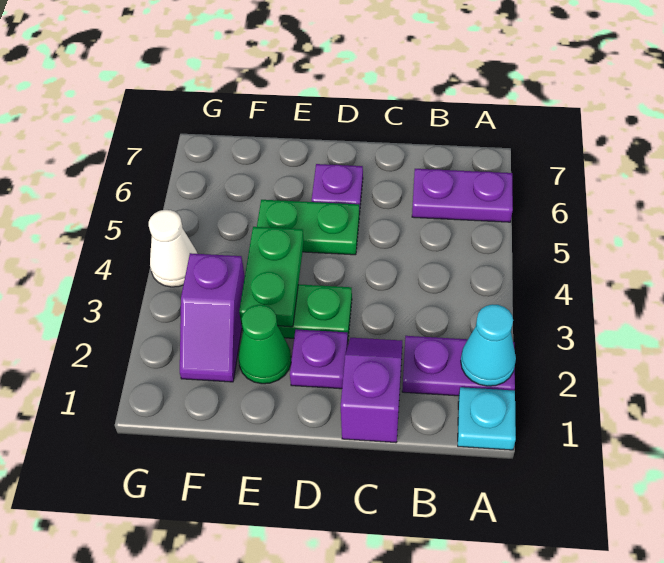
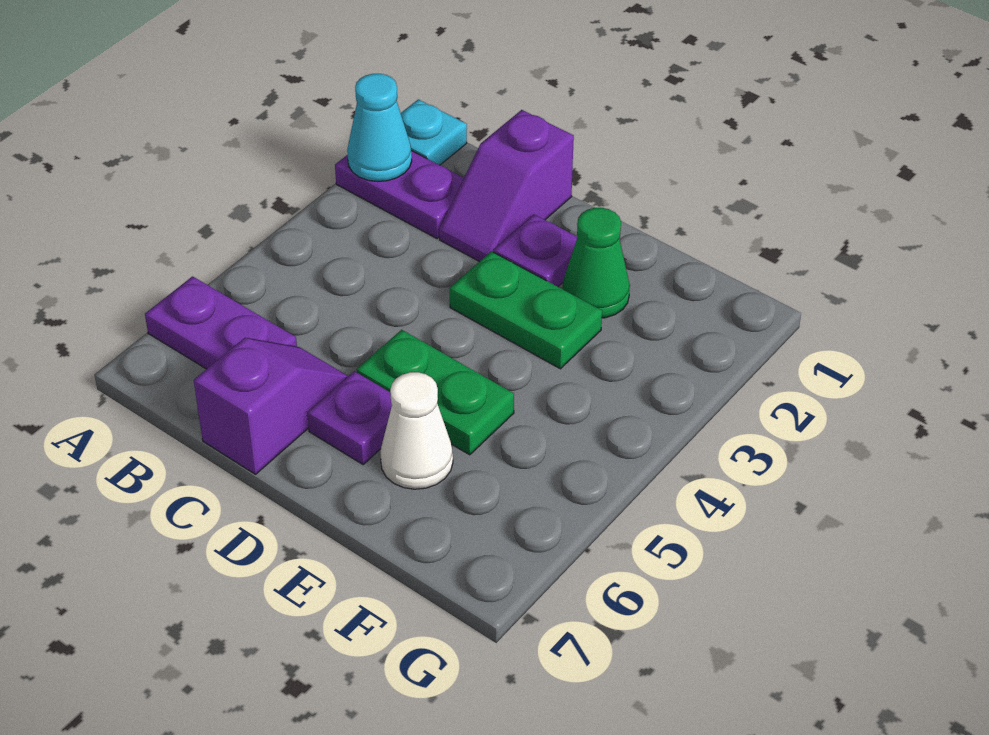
green plate E3:E4 level 2 -> none
purple slope F2:F3 level 1 top 3 -> purple slope C6:C7 level 1 top 7
white cone G4 level 1 -> white cone E6 level 1

